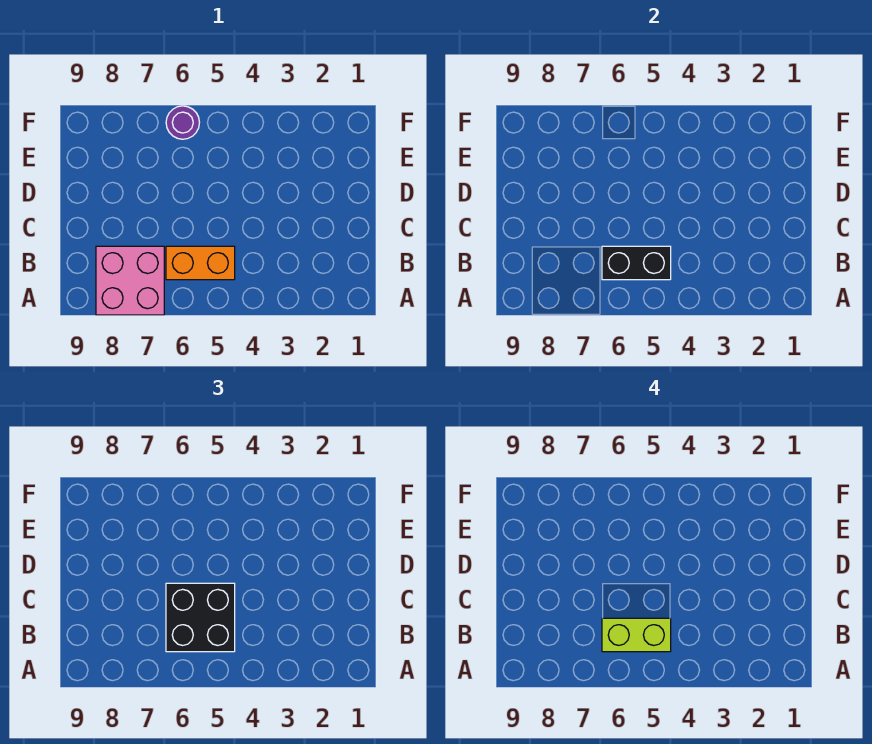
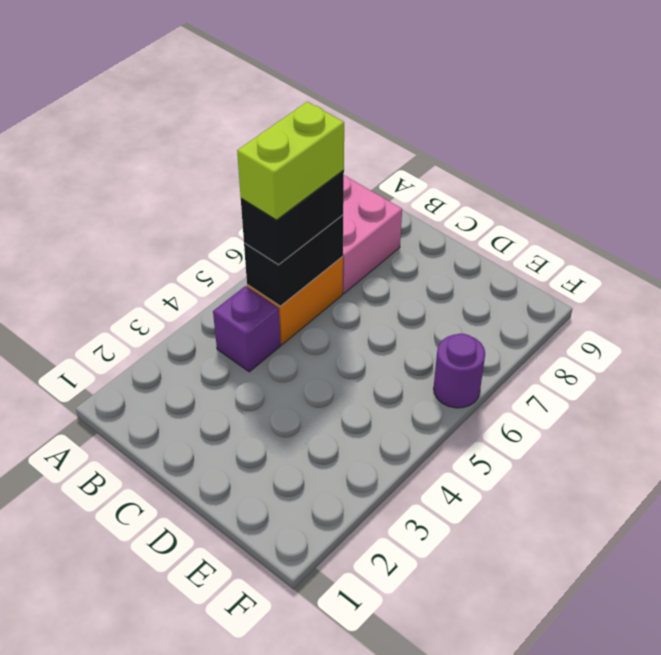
none -> purple brick B4 level 1
black brick B5:C6 level 3 -> black brick B5:B6 level 3

